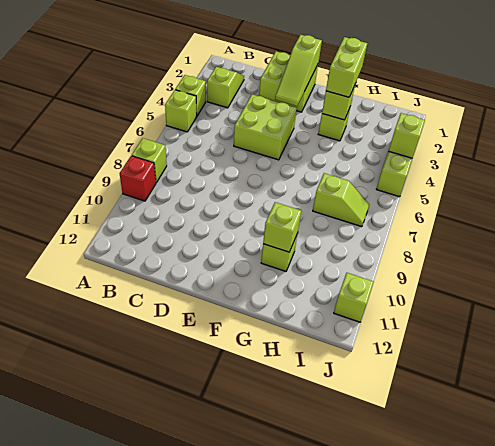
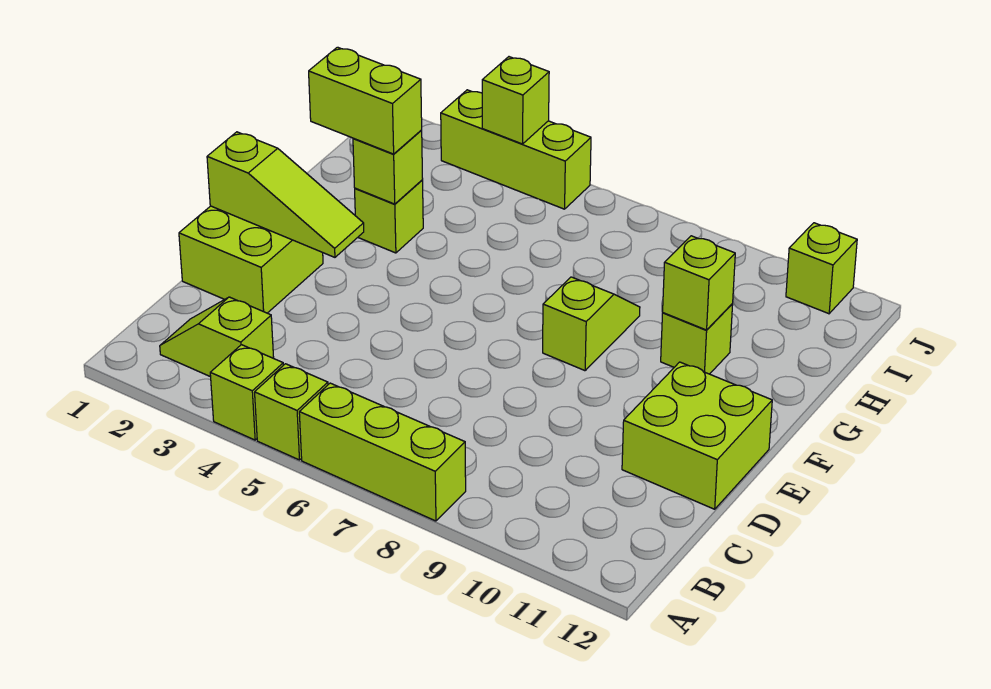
lime brick A8 level 1 -> lime brick A6:A8 level 1
red brick A9 level 1 -> none
lime brick D4:E5 level 1 -> lime brick D11:E12 level 1
lime slope H7:I7 level 1 top H -> lime slope F8:G8 level 1 top F

